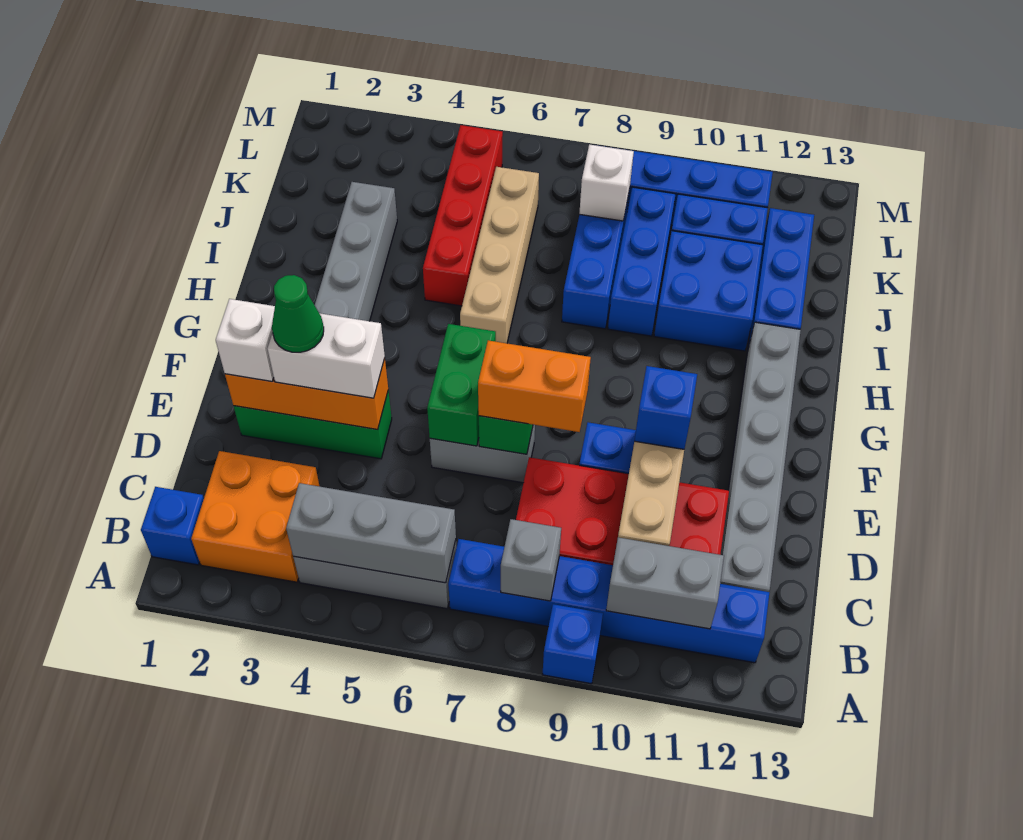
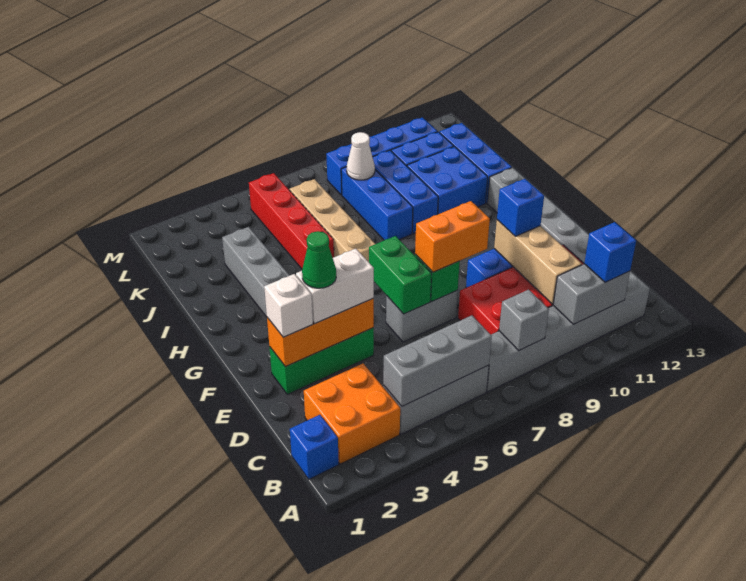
blue brick A9 level 1 -> blue brick B11 level 3
blue brick B7:B12 level 1 -> grey brick B7:B12 level 1
white brick K8 level 2 -> white cone K8 level 2

